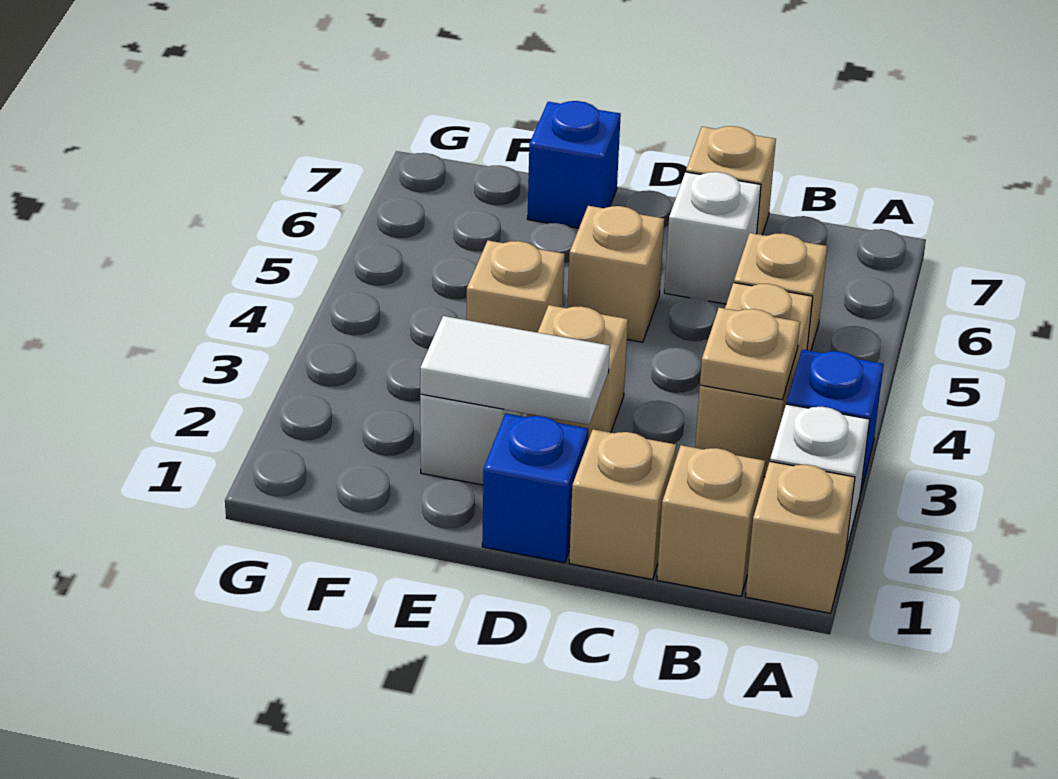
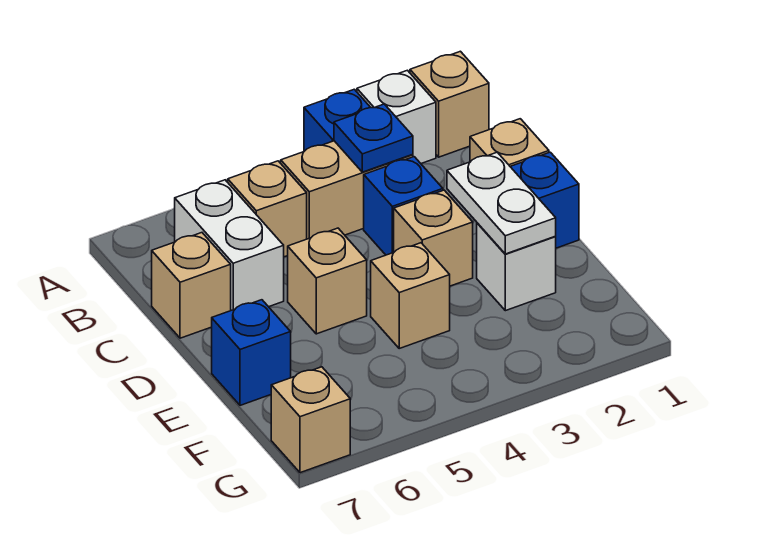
tan brick B1 level 1 -> tan brick G7 level 1
tan plate B3 level 2 -> blue plate B3 level 2
none -> blue brick C3 level 1
white brick C6 level 1 -> white brick B6:C6 level 1
white tile D2:E2 level 2 -> white plate D2:E2 level 2

